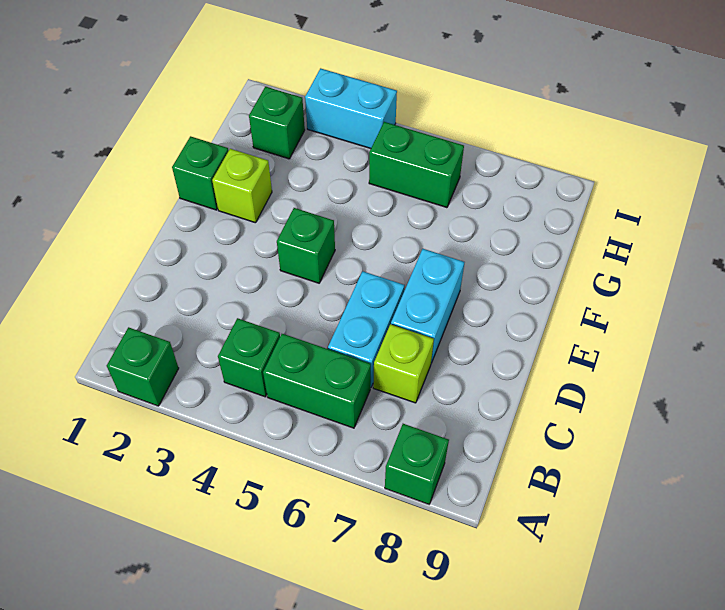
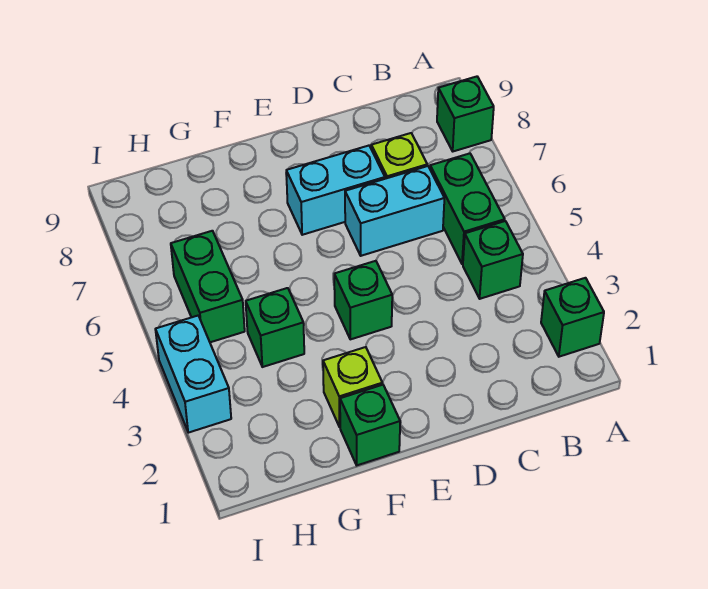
green brick H2 level 1 -> green brick G4 level 1

